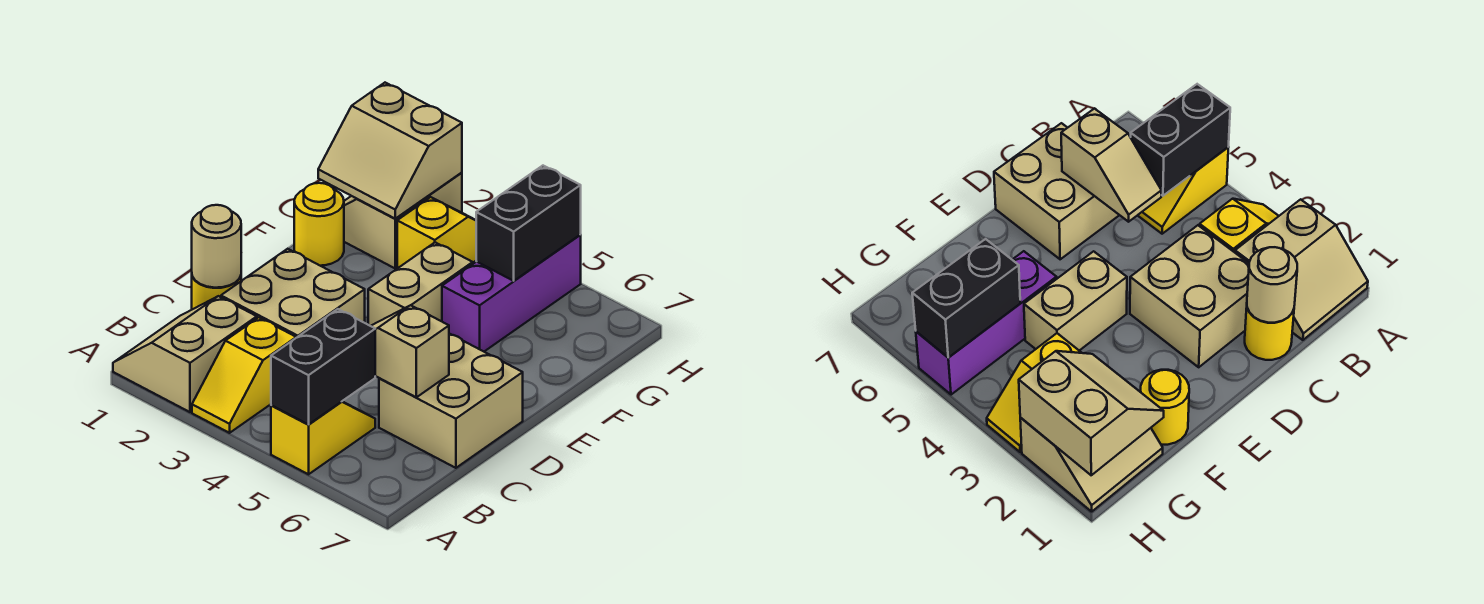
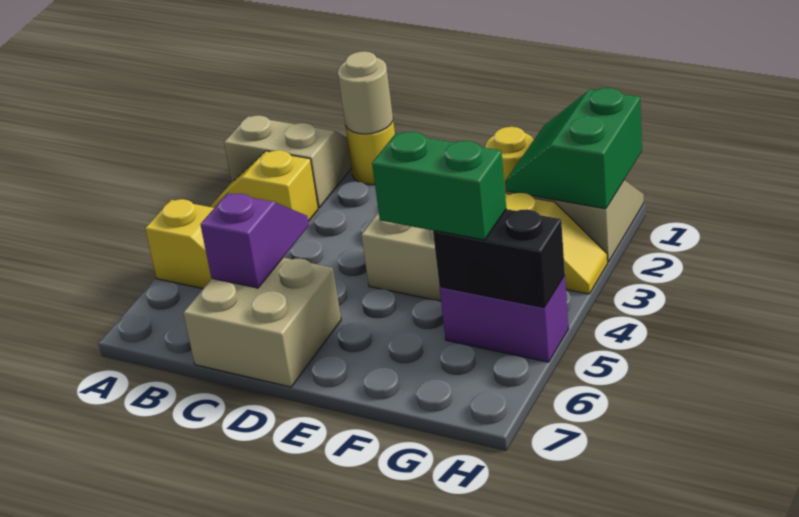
black brick A5:B5 level 2 -> none
tan brick C2:D3 level 1 -> none
tan slope C5:C6 level 2 top 6 -> purple slope C5:C6 level 2 top 6
purple brick F5:H5 level 1 -> purple brick G5:H5 level 1
none -> green brick F5:G5 level 3
tan slope G1:H2 level 2 top H -> green slope G1:H2 level 2 top H

